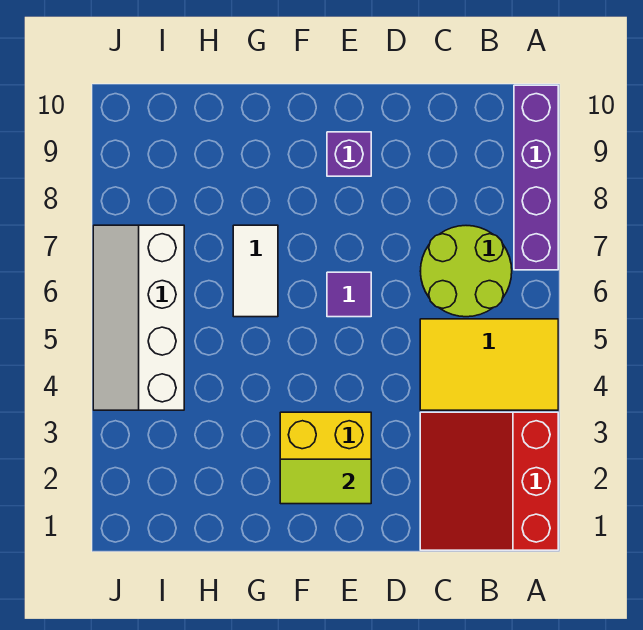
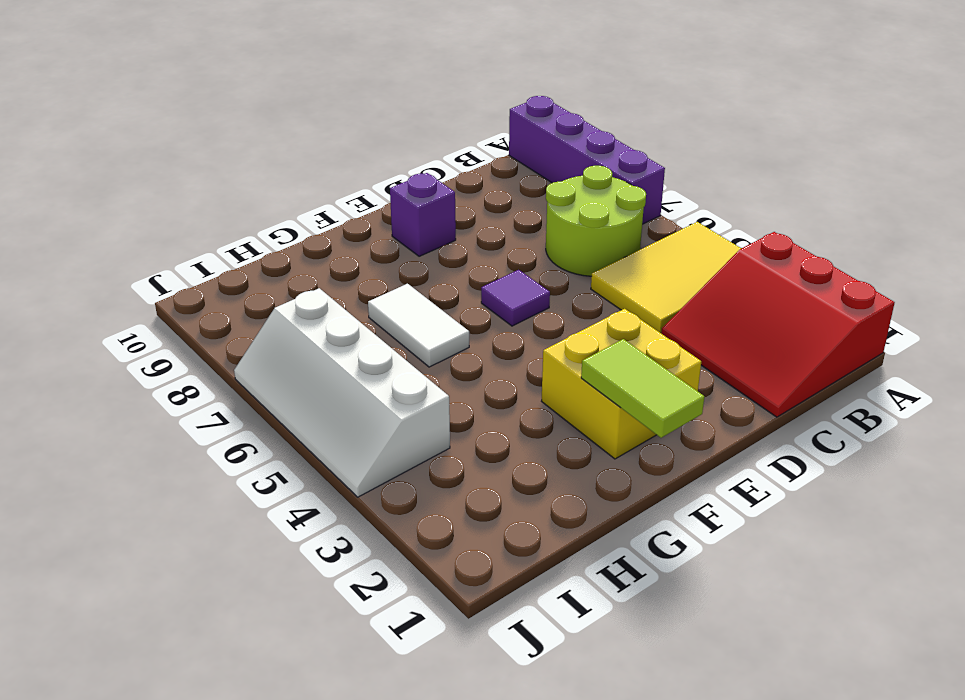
lime tile E2:F2 level 2 -> lime tile F1:F2 level 2

